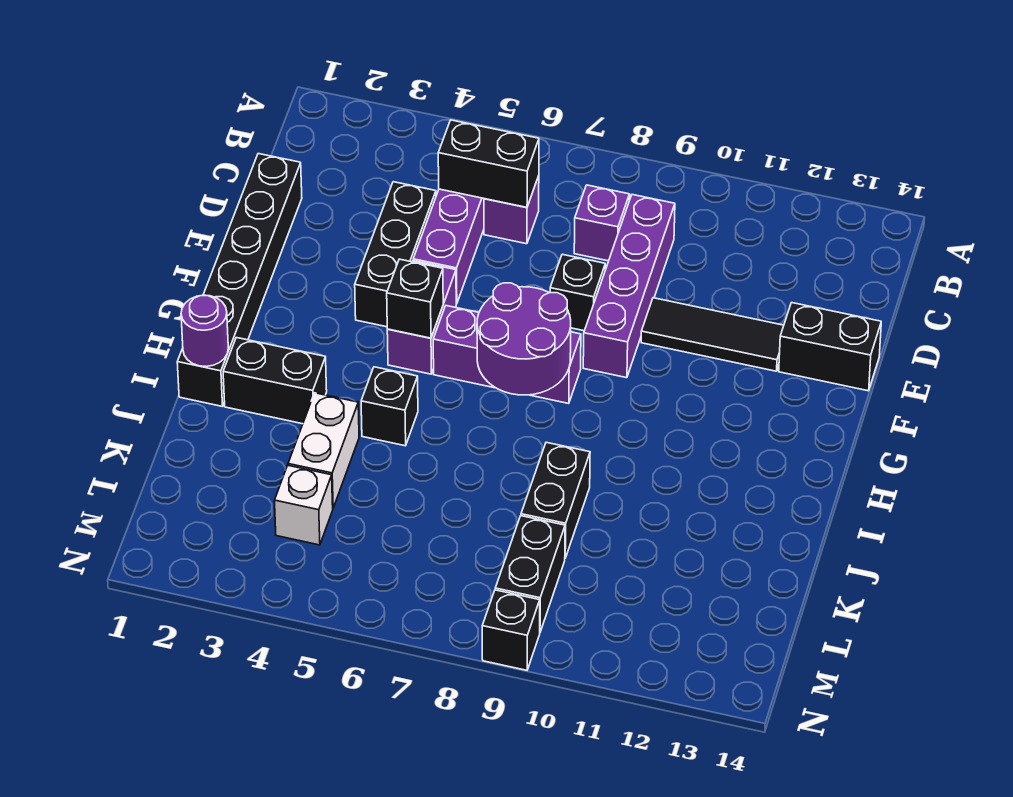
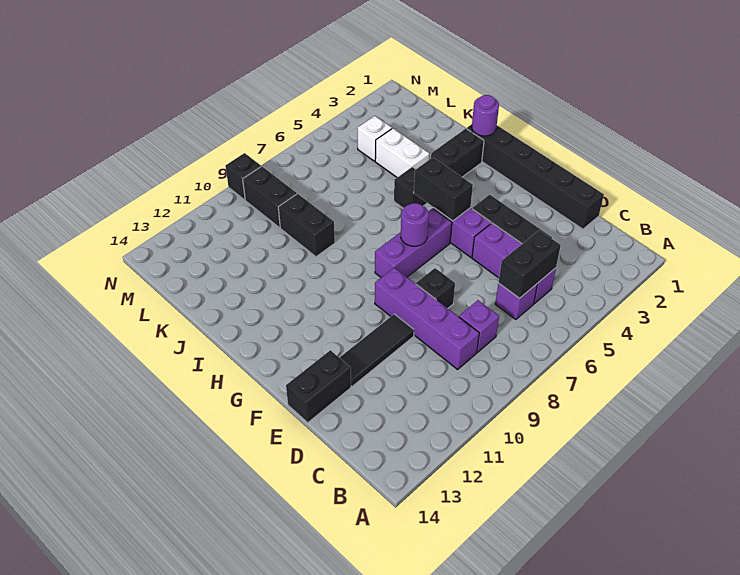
black brick G5 level 2 -> black brick G5:H5 level 2
purple round brick G7:H8 level 2 -> purple round brick G7 level 2

